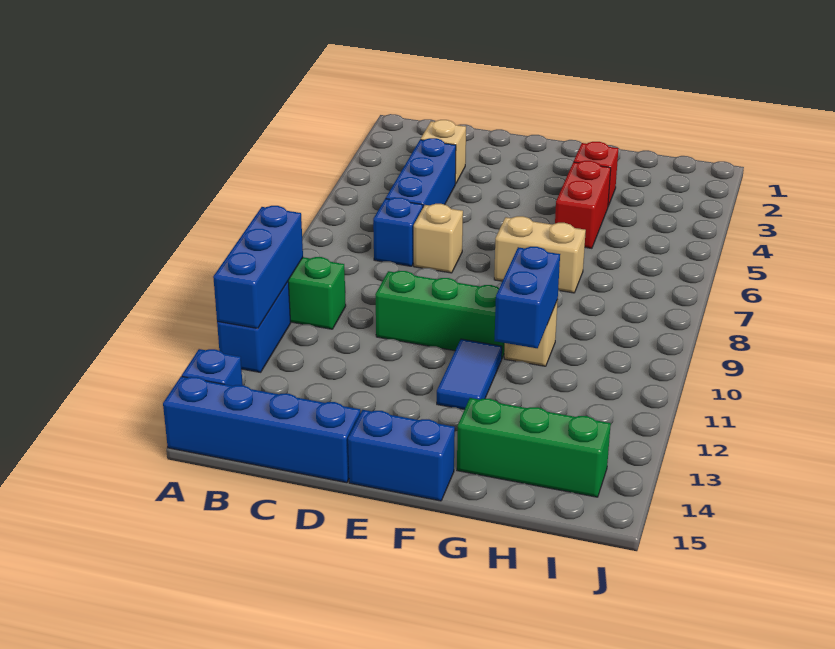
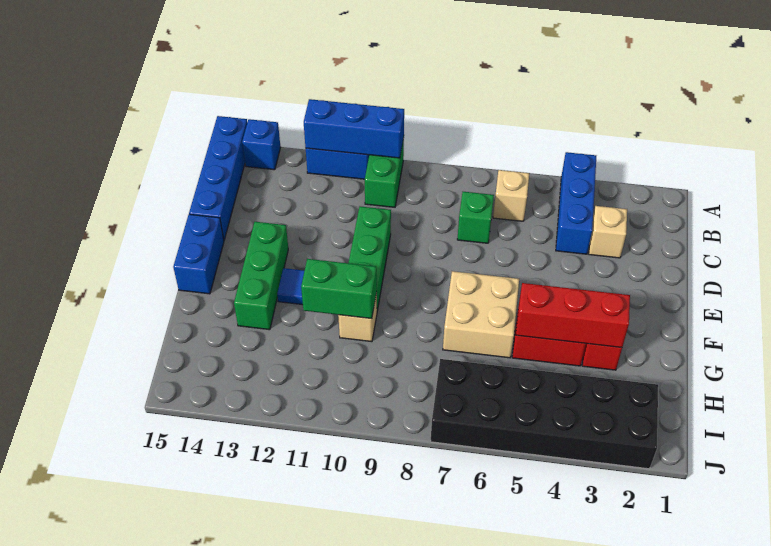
blue brick C4:C6 level 1 -> blue brick A4:C4 level 1
blue brick C7 level 1 -> green brick C7 level 1
tan brick D7 level 1 -> tan brick B6 level 1
tan brick F7:G7 level 1 -> tan brick F6:G7 level 1
none -> red brick G3:G5 level 2
blue brick G10:G11 level 2 -> green brick G10:G11 level 2
green brick G14:I14 level 1 -> green brick E13:G13 level 1
none -> black brick I2:J7 level 1

